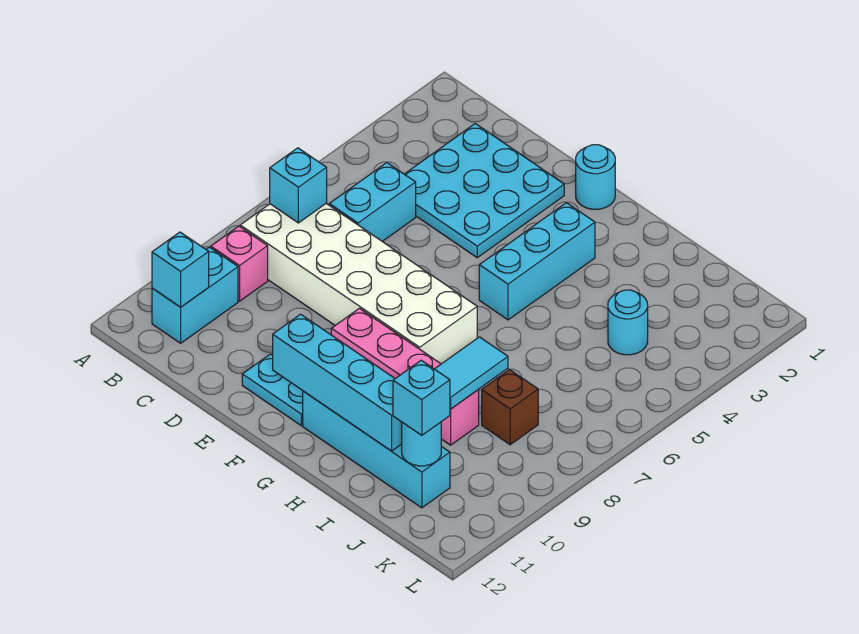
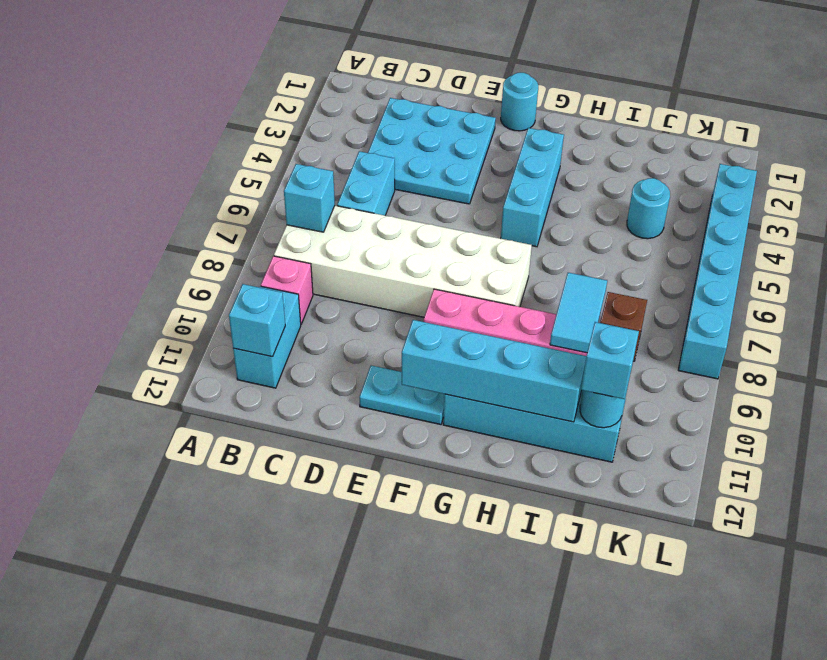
none -> cyan brick L3:L8 level 1

